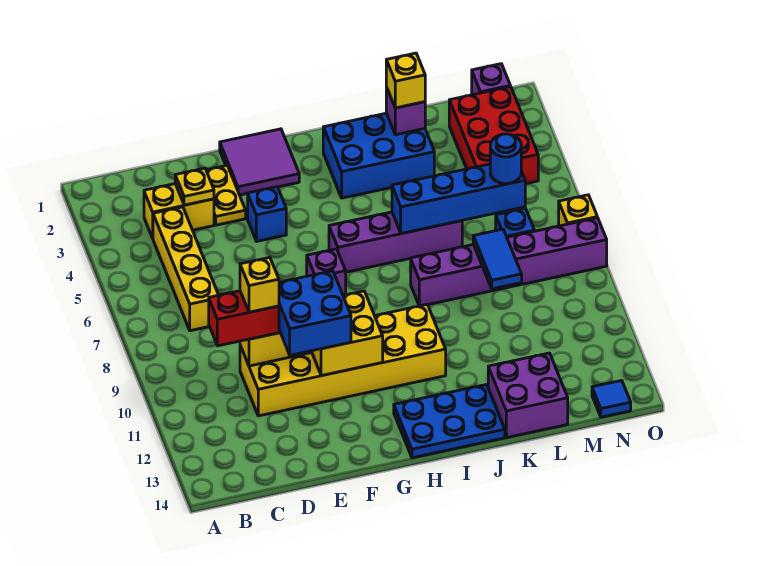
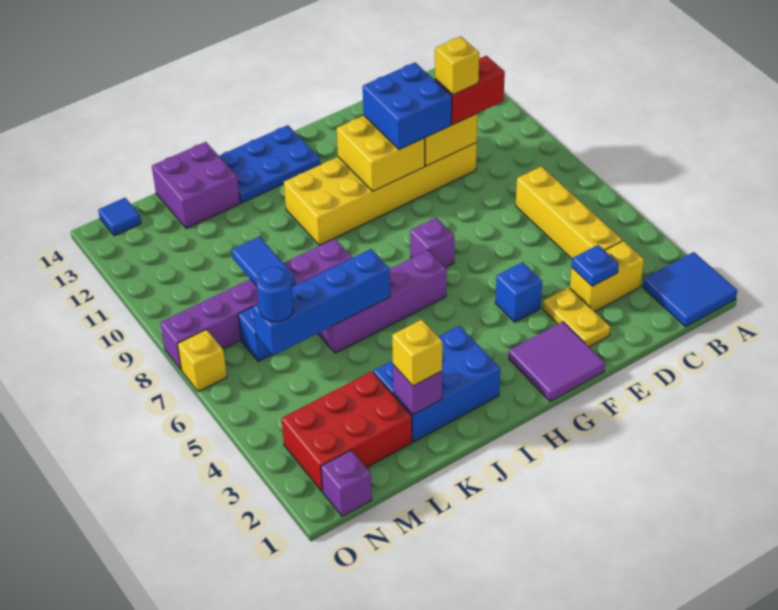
none -> blue tile A1:B2 level 1
yellow plate D3 level 2 -> blue plate D3 level 2
red brick M2:N4 level 1 -> red brick L2:N3 level 1

